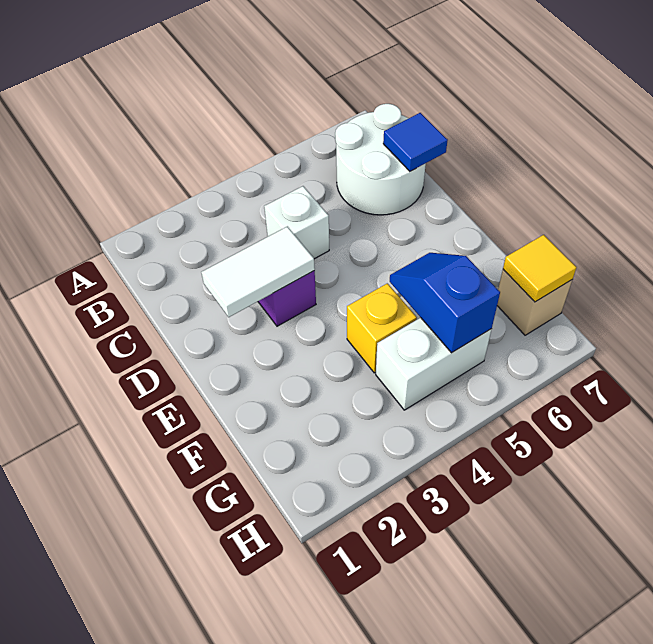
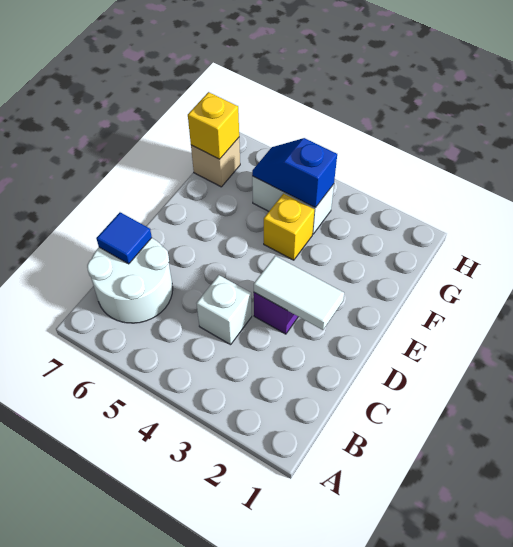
blue slope F5:G5 level 2 top G -> blue slope G4:G5 level 2 top 4
yellow tile G7 level 2 -> yellow brick G7 level 2

